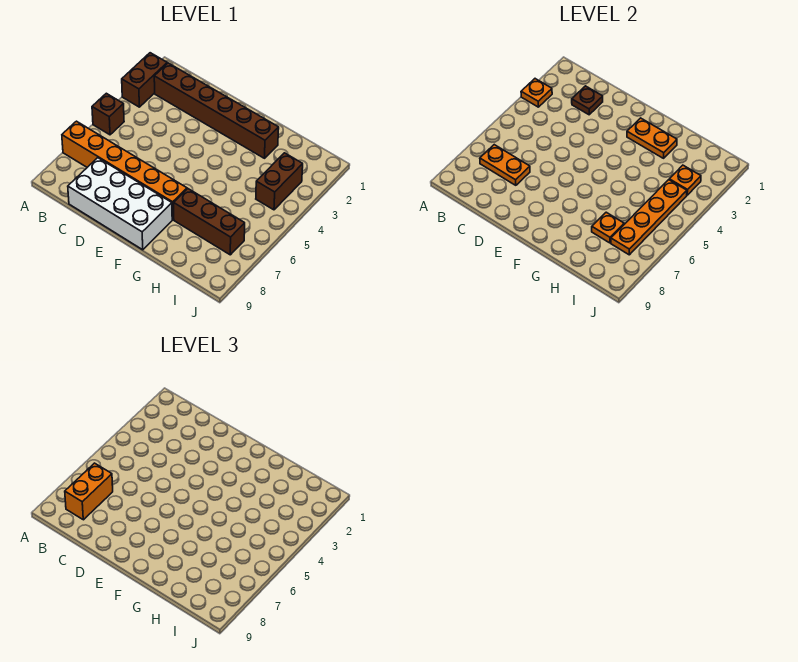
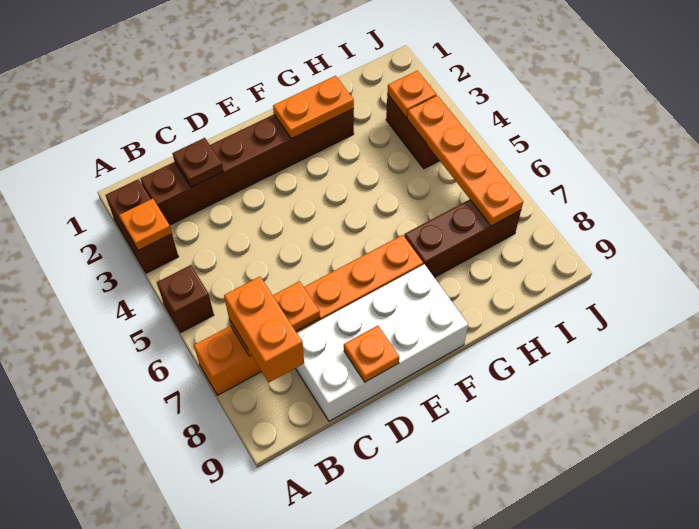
orange plate H7 level 2 -> orange plate D9 level 2

